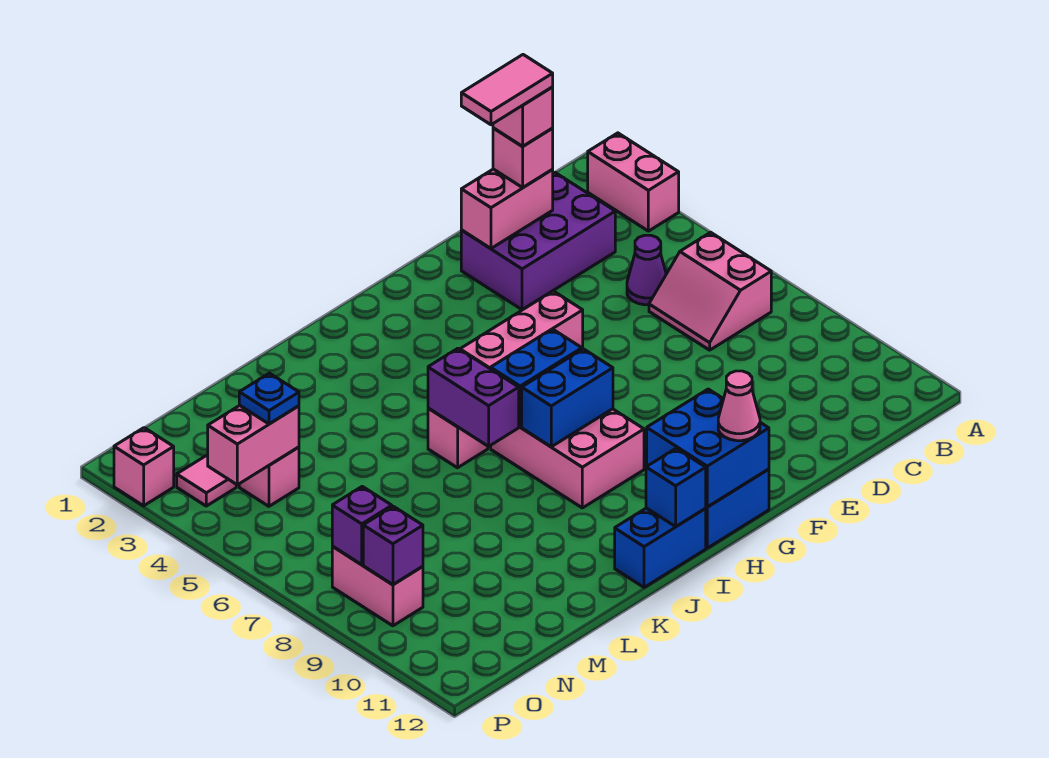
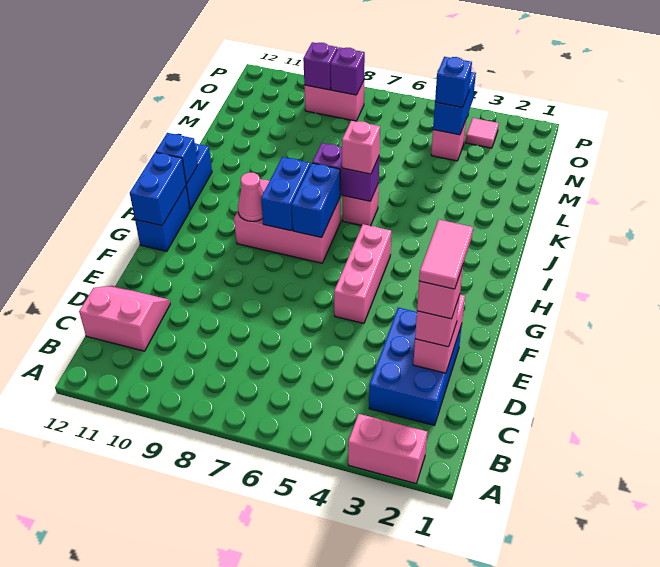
pink slope B6:C7 level 1 top B -> pink slope C11:D12 level 1 top C
purple brick C2:E3 level 1 -> blue brick C2:E3 level 1
purple cone C5 level 1 -> none
blue brick G11:H12 level 2 -> blue brick G12:H12 level 2
pink cone G12 level 3 -> pink cone H9 level 2
pink brick N4:O4 level 2 -> blue brick N4:O4 level 2
blue plate N4 level 3 -> blue brick N4 level 3
pink brick P2 level 1 -> pink brick J6 level 3

